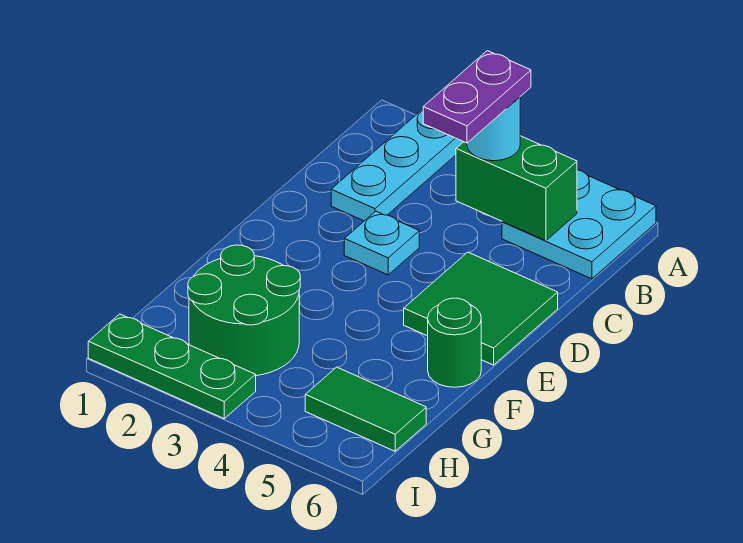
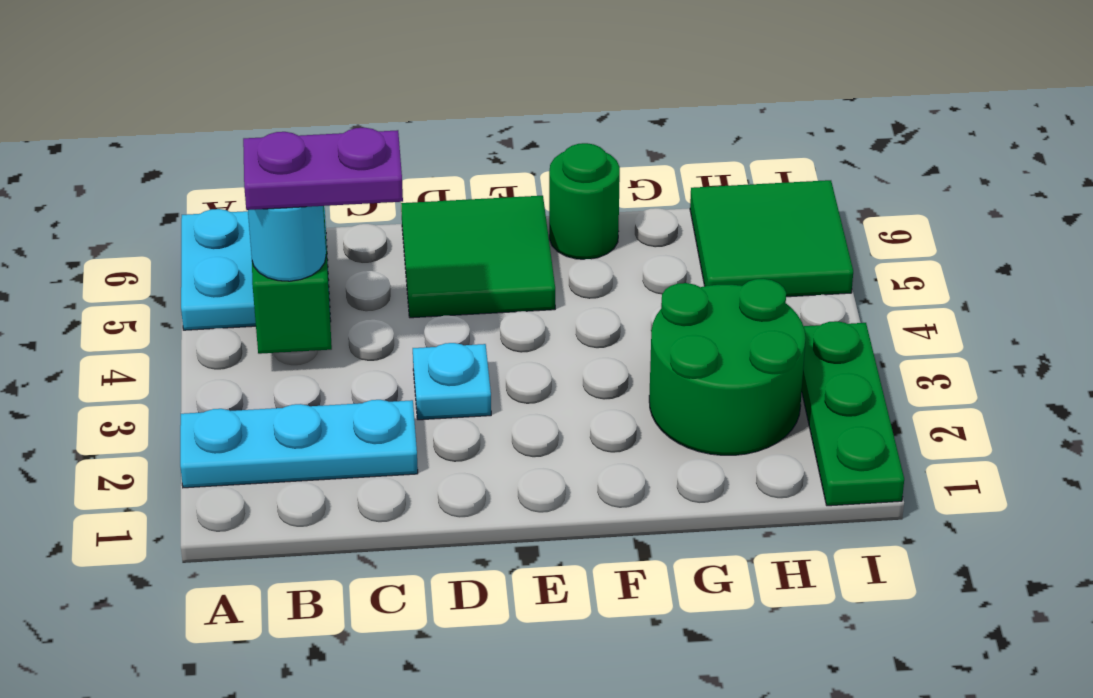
green tile H5:H6 level 1 -> green tile H5:I6 level 1

